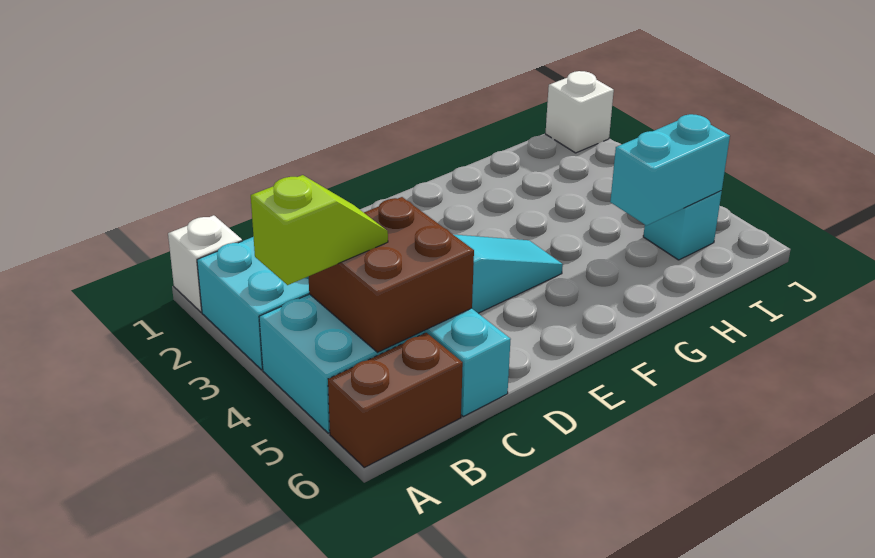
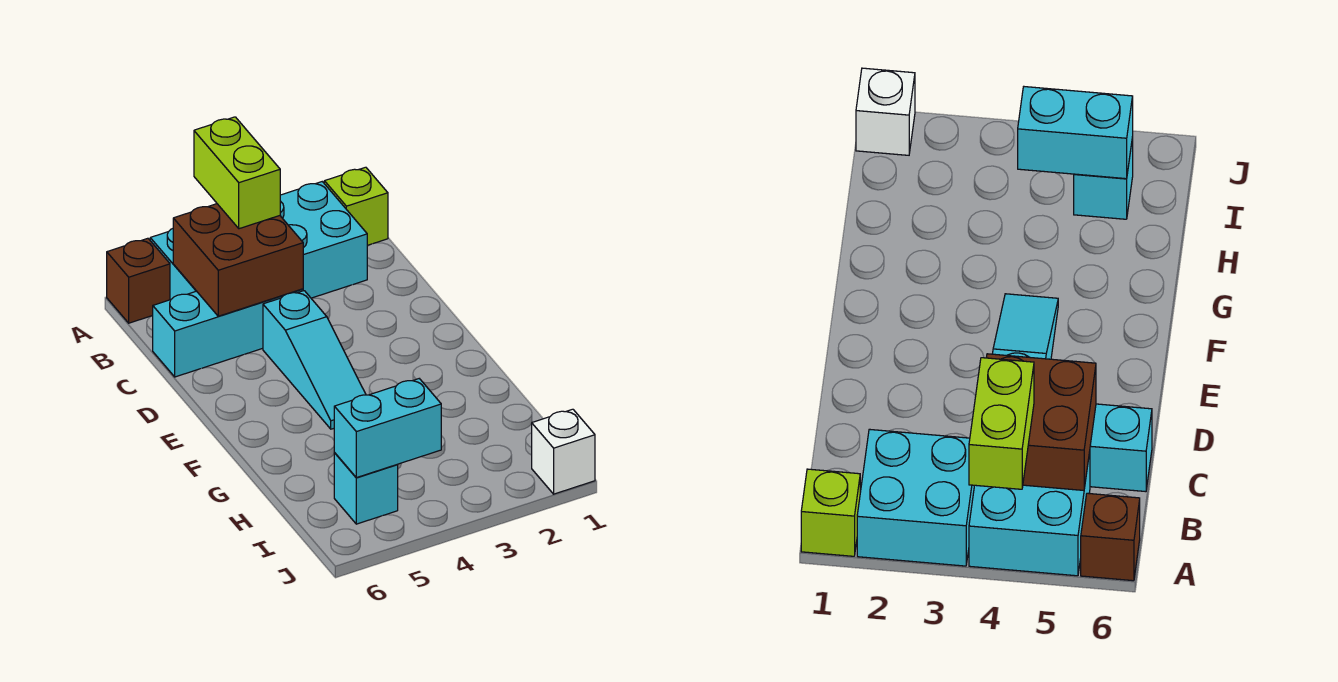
white brick A1 level 1 -> lime brick A1 level 1
lime slope A4:B4 level 3 top A -> lime brick A4:B4 level 3
brown brick A6:B6 level 1 -> brown brick A6 level 1
cyan brick H5:I5 level 2 -> cyan brick I4:I5 level 2

